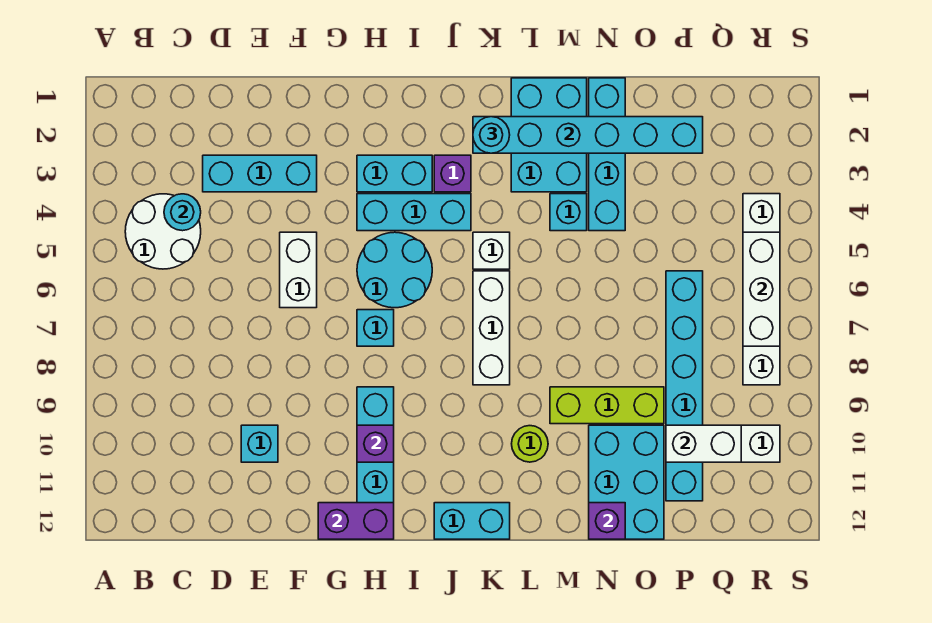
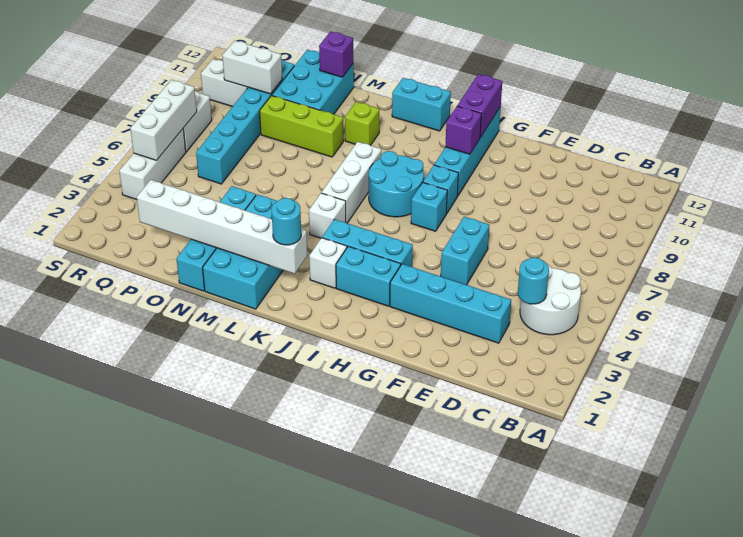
cyan brick D3:F3 level 1 -> cyan brick D3:G3 level 1
cyan brick E10 level 1 -> cyan brick H8 level 1
white brick F5:F6 level 1 -> cyan brick F5:F6 level 1
purple brick G12:H12 level 2 -> purple brick H11:H12 level 2
cyan round brick H5:I6 level 1 -> cyan round brick I7:J8 level 1
purple brick J3 level 1 -> white brick J3 level 1
cyan brick K2:P2 level 2 -> white brick K2:P2 level 2
lime round brick L10 level 1 -> lime brick L10 level 1

